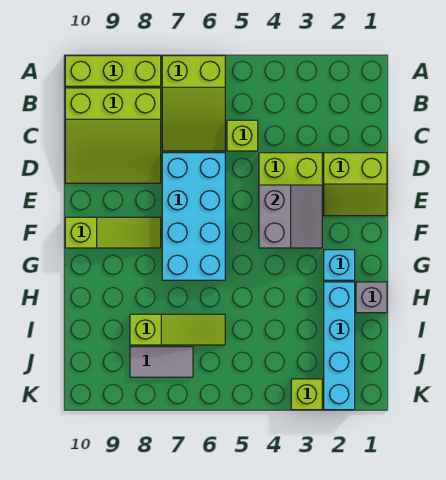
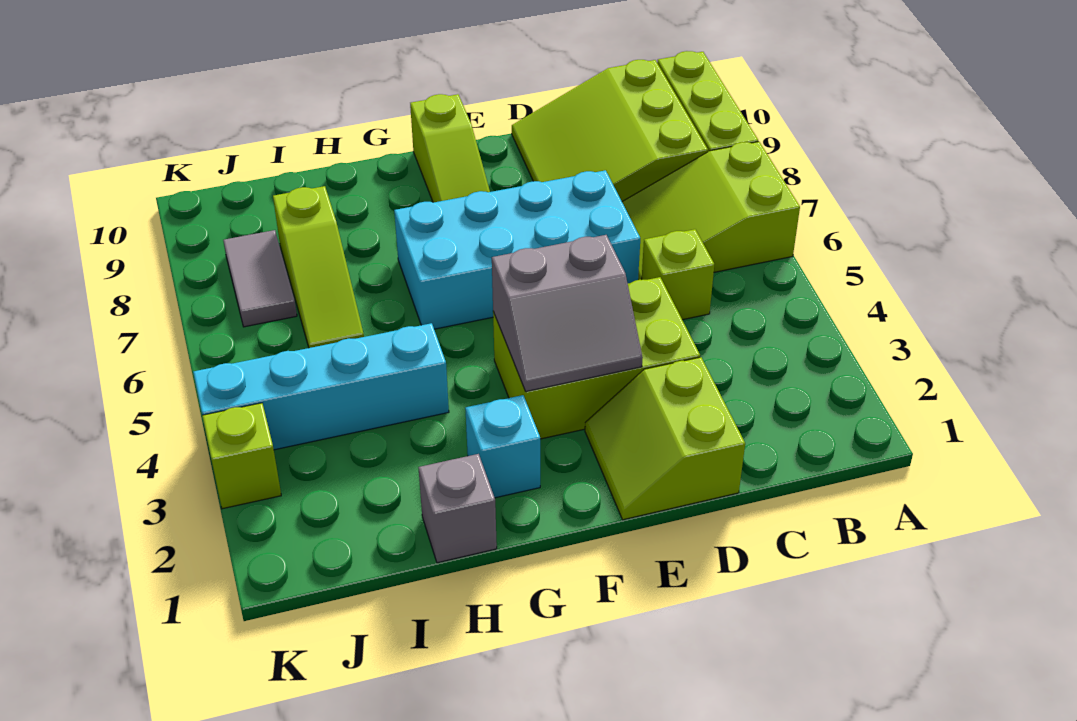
cyan brick H2:K2 level 1 -> cyan brick H4:K4 level 1

